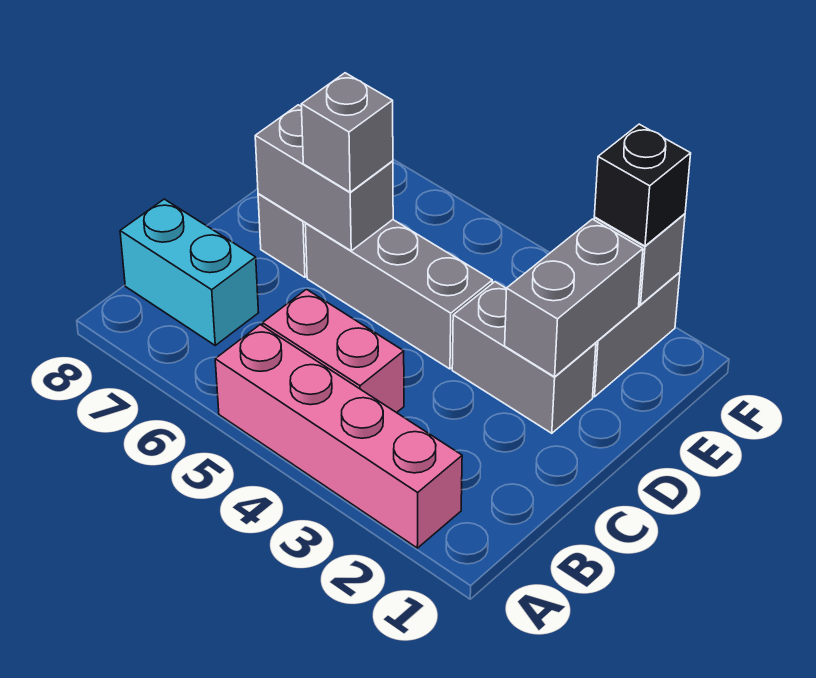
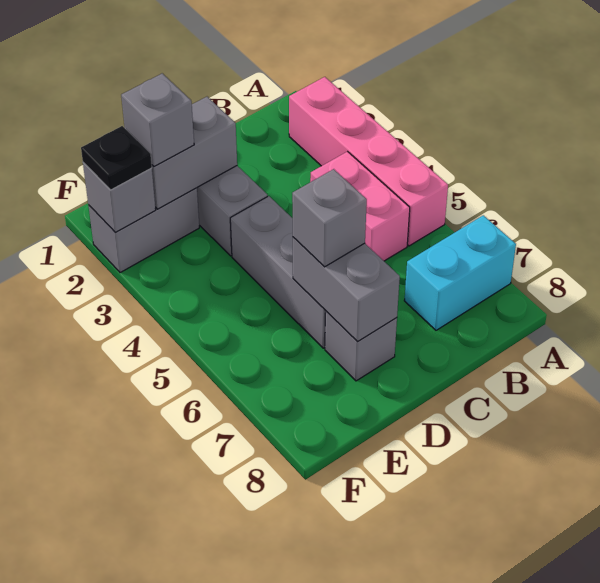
cyan brick B7:B8 level 1 -> cyan brick A7:B7 level 1
none -> grey brick E2 level 3
black brick F2 level 3 -> black plate F2 level 3

